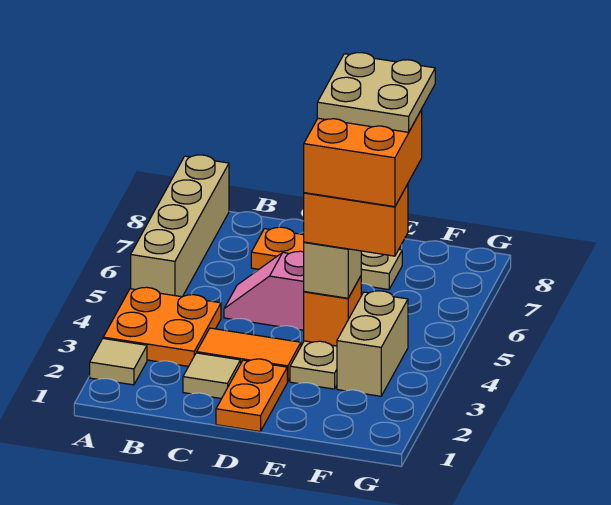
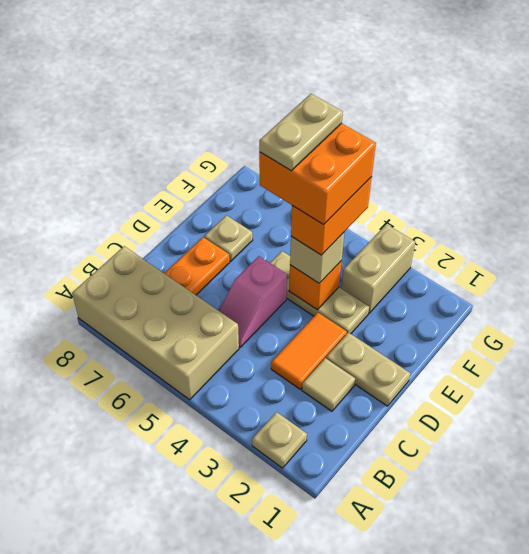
tan tile A2 level 1 -> tan plate A2 level 1
orange plate A3:B4 level 1 -> none
tan brick A5:A8 level 1 -> tan brick A5:B8 level 1
orange plate D1:D2 level 1 -> tan plate D1:D2 level 1
tan plate E5:F6 level 6 -> tan plate E5:F5 level 6
tan brick F3:F4 level 1 -> tan brick F3:G3 level 1

